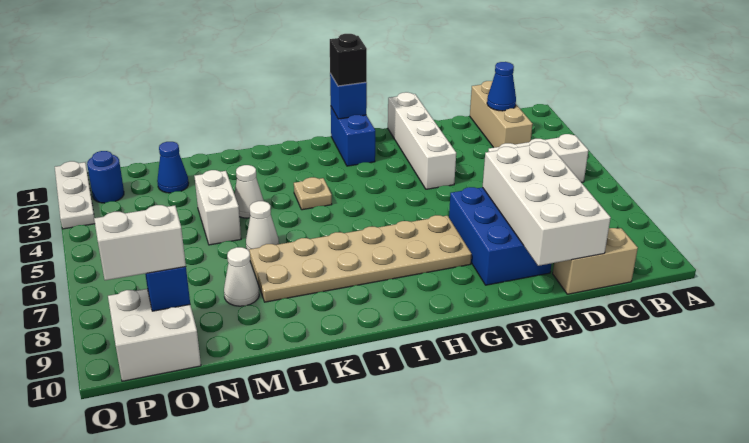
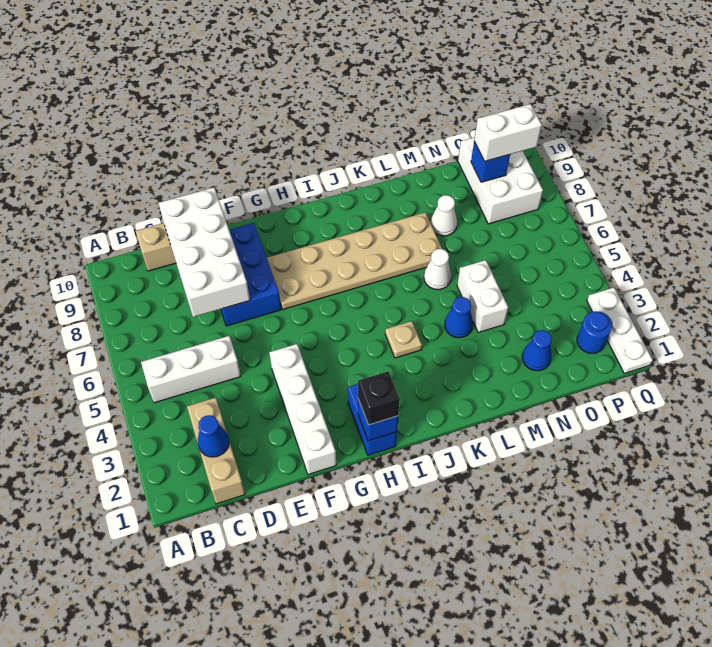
white cone L4 level 1 -> blue cone L4 level 1
white brick O9:P10 level 1 -> white brick O8:P10 level 1

